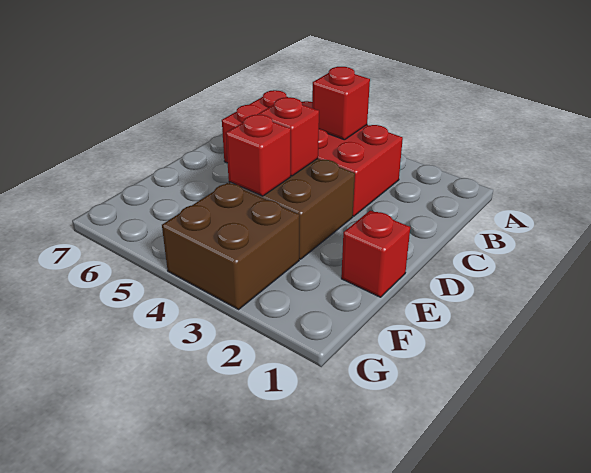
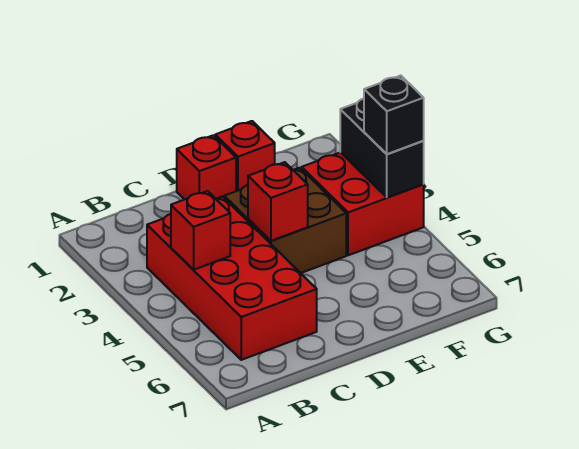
red brick E4 level 2 -> red brick D1 level 1
brown brick F3:G4 level 1 -> red brick F3:G4 level 1
none -> black brick G3:G4 level 2
none -> black brick G4 level 3

